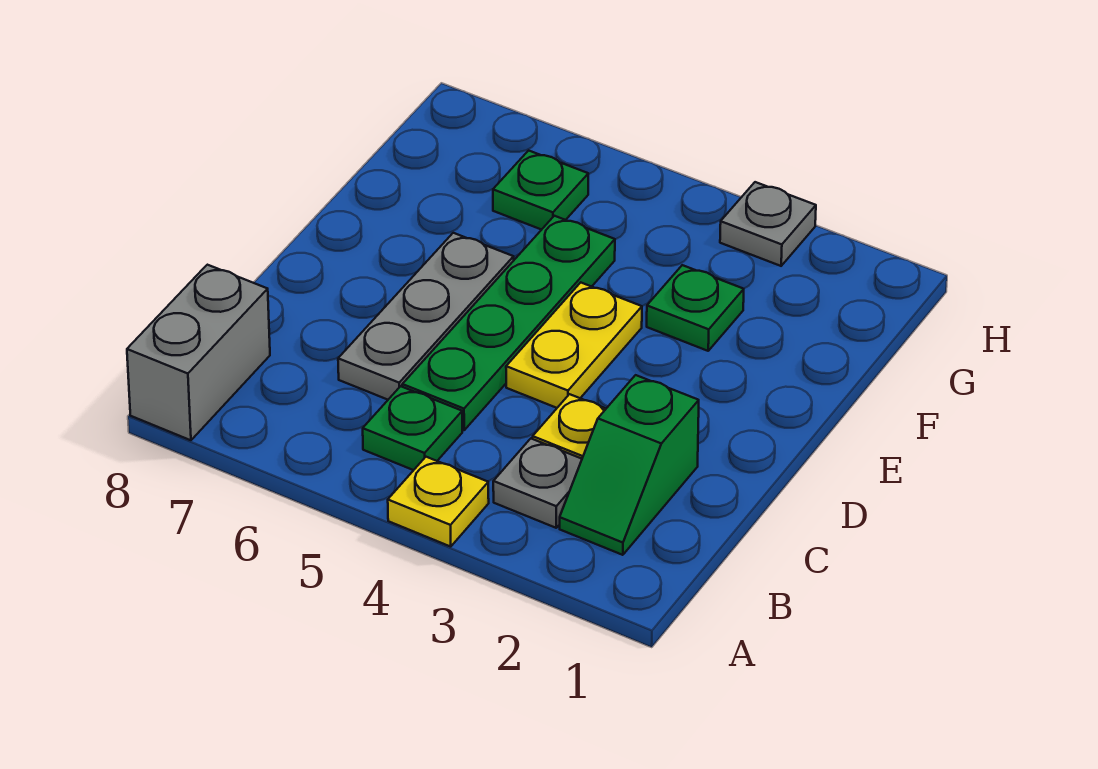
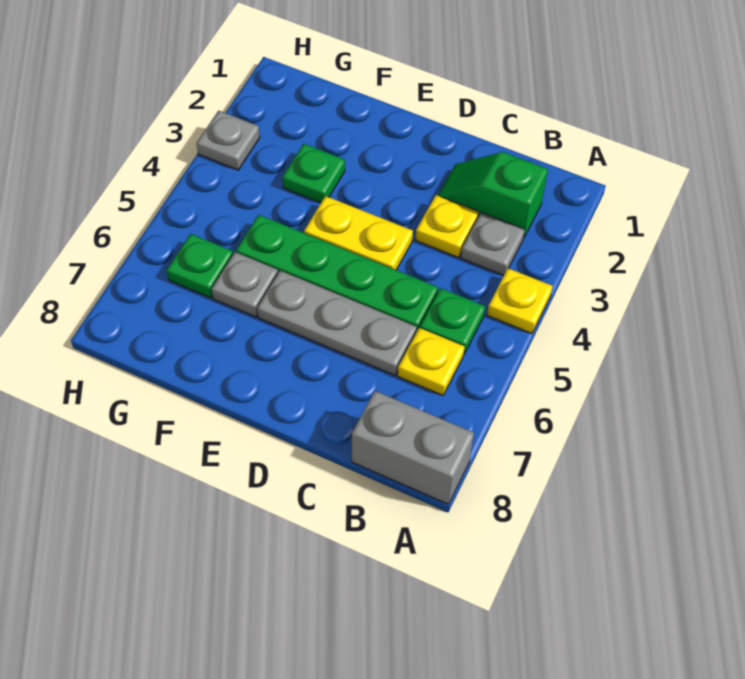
green slope B2:C2 level 1 top C -> green slope B2:C2 level 1 top B
none -> yellow plate B6 level 1
none -> grey plate F6 level 1

